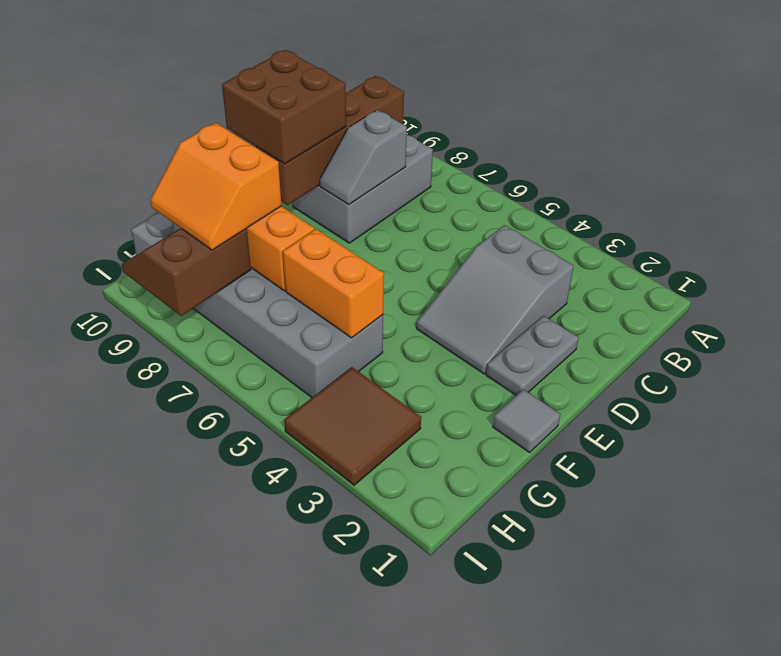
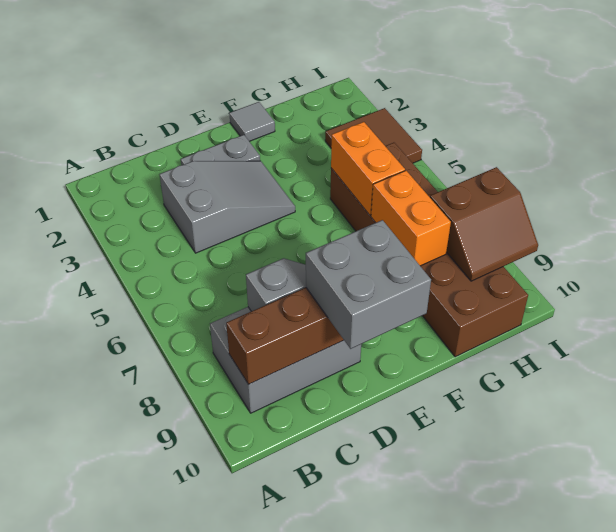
brown brick D9:E10 level 3 -> grey brick D9:E10 level 3
grey brick G5:H10 level 1 -> brown brick G5:H10 level 1
orange slope G8:H9 level 3 top G -> none

